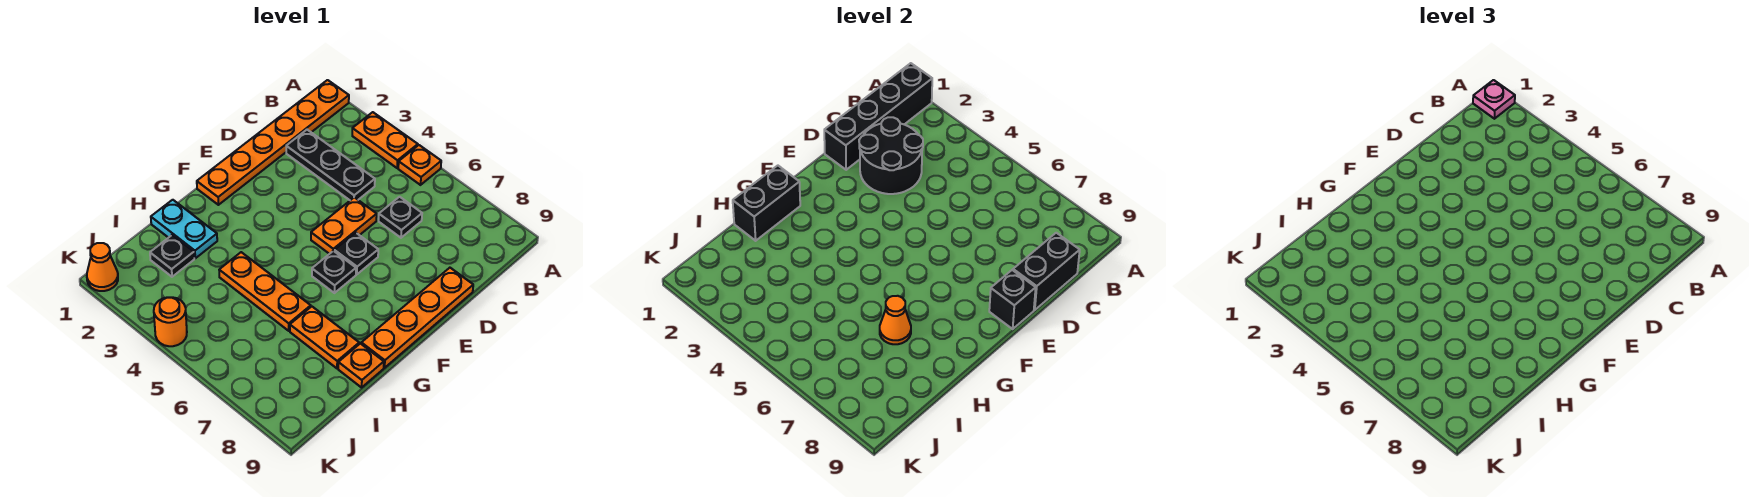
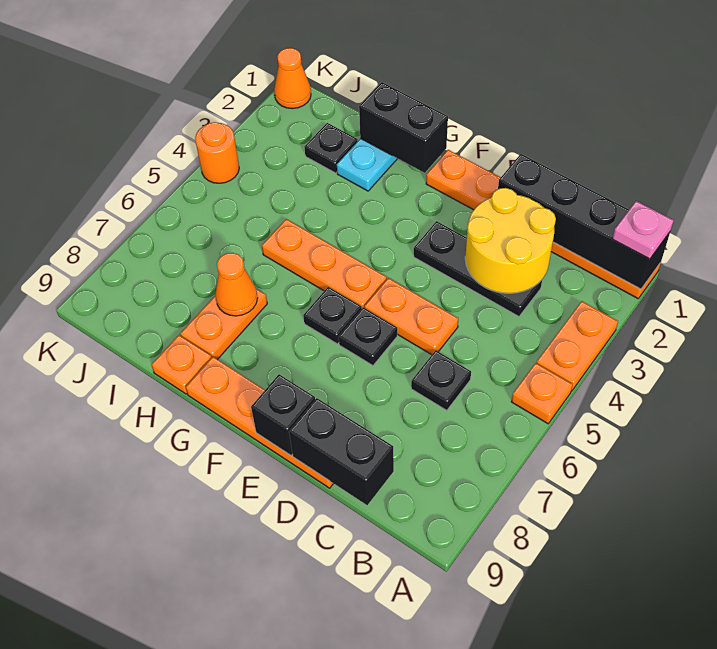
black plate C2:C4 level 1 -> black plate C3:E3 level 1
black round brick C2:D3 level 2 -> yellow round brick C2:D3 level 2
orange plate H4:H6 level 1 -> orange plate F5:H5 level 1

